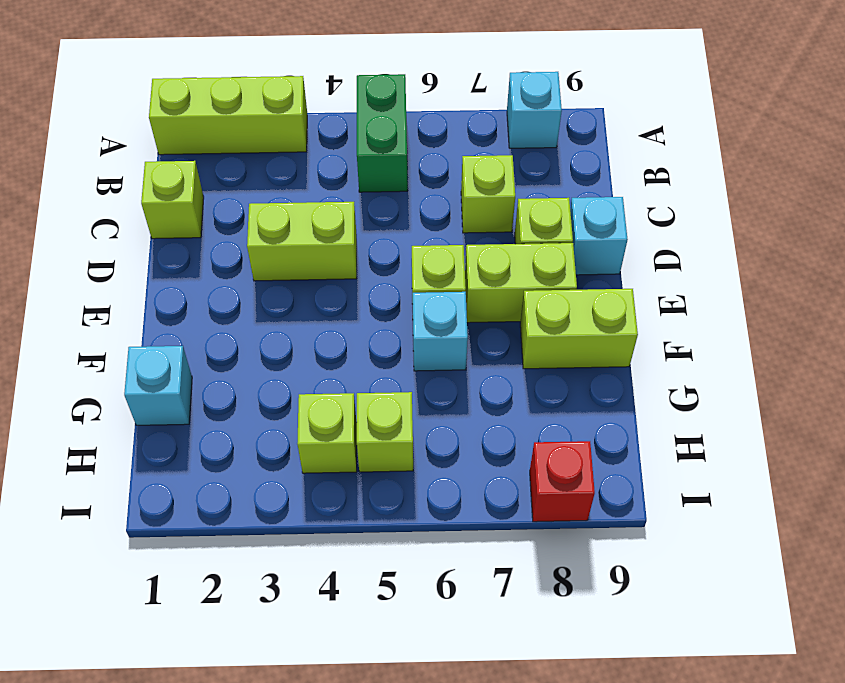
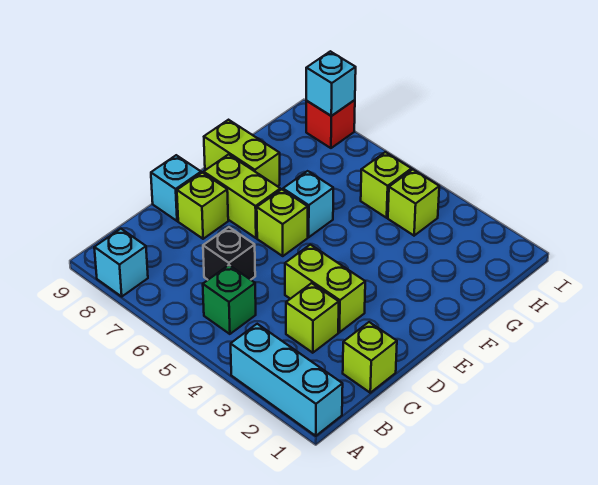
lime brick A1:A3 level 1 -> cyan brick A1:A3 level 1
green brick A5:B5 level 1 -> green brick B5 level 1
none -> black brick C6 level 1
lime brick C7 level 1 -> lime brick C3 level 1
cyan brick G1 level 1 -> cyan brick I8 level 2

